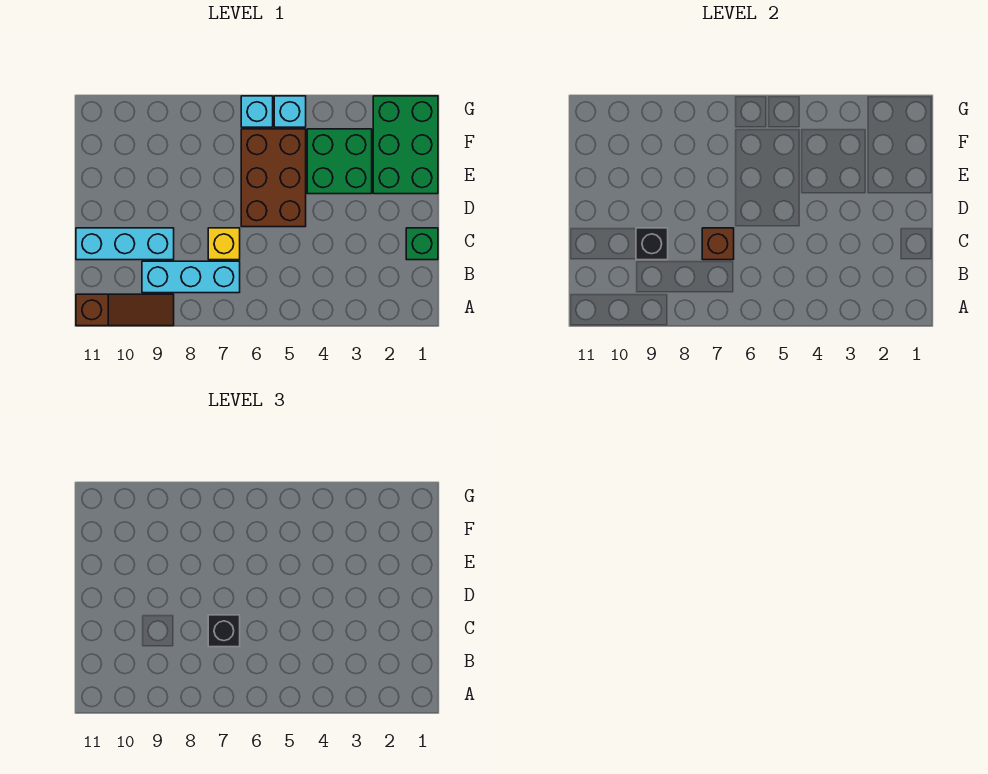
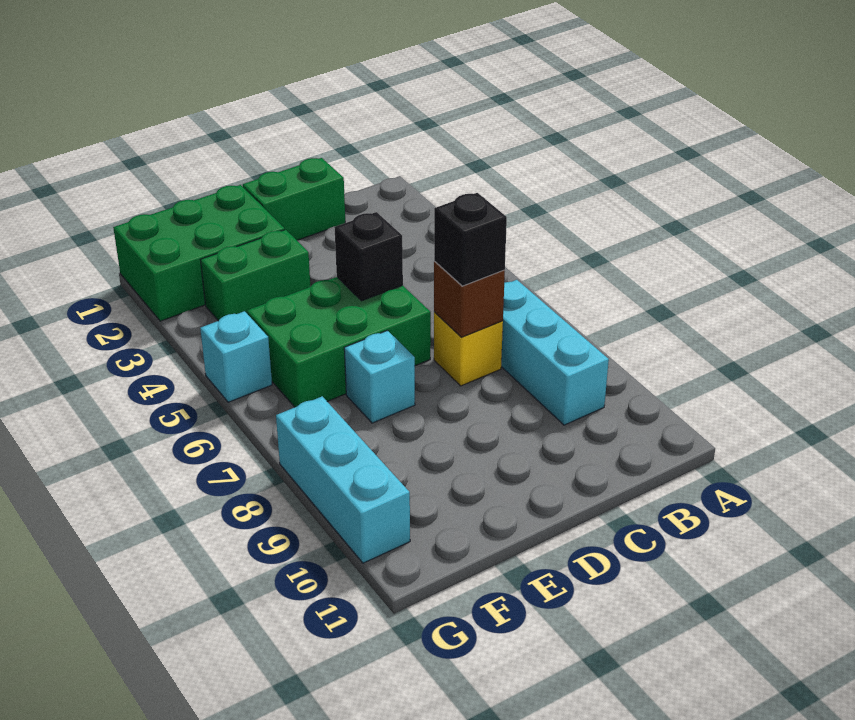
brown slope A9:A11 level 1 top 11 -> none
green brick C1 level 1 -> green brick C1:D1 level 1
cyan brick C9:C11 level 1 -> cyan brick G8:G10 level 1
black brick C9 level 2 -> black brick D5 level 2
brown brick D5:F6 level 1 -> green brick D5:F6 level 1
green brick E3:F4 level 1 -> green brick E3:F3 level 1
cyan brick G6 level 1 -> cyan brick E7 level 1

